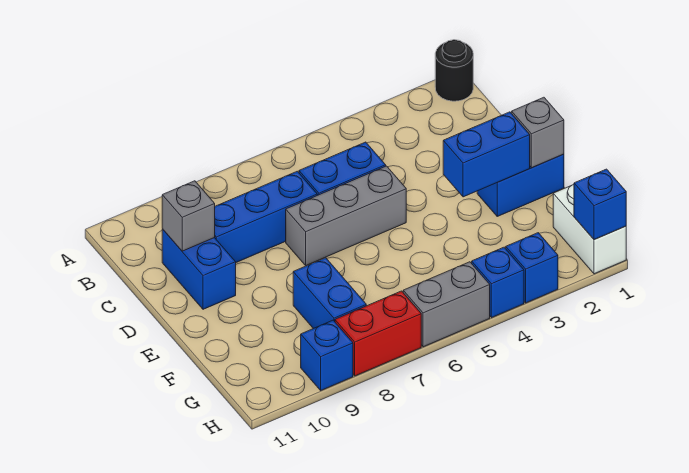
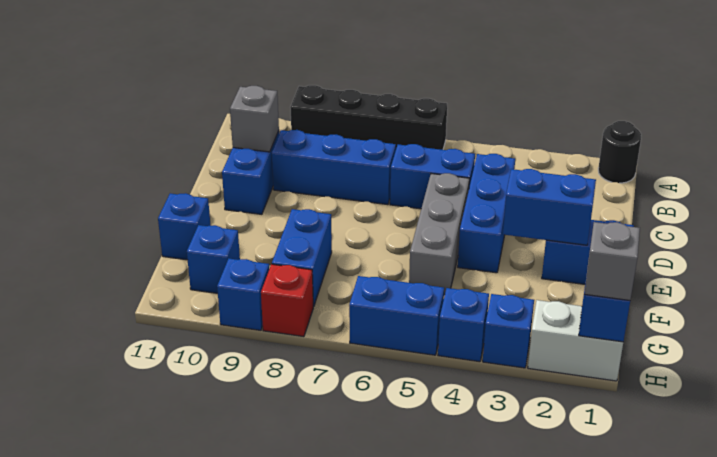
none -> black brick A6:A9 level 1
none -> blue brick C4:E4 level 1
grey brick D5:D7 level 1 -> grey brick D5:F5 level 1
grey brick E1 level 2 -> grey brick H1 level 3
none -> blue brick F11 level 1
white brick G1:H1 level 1 -> white brick H1:H2 level 1
none -> blue brick G10 level 1
grey brick H5:H6 level 1 -> blue brick H5:H6 level 1
red brick H7:H8 level 1 -> red brick H8 level 1

